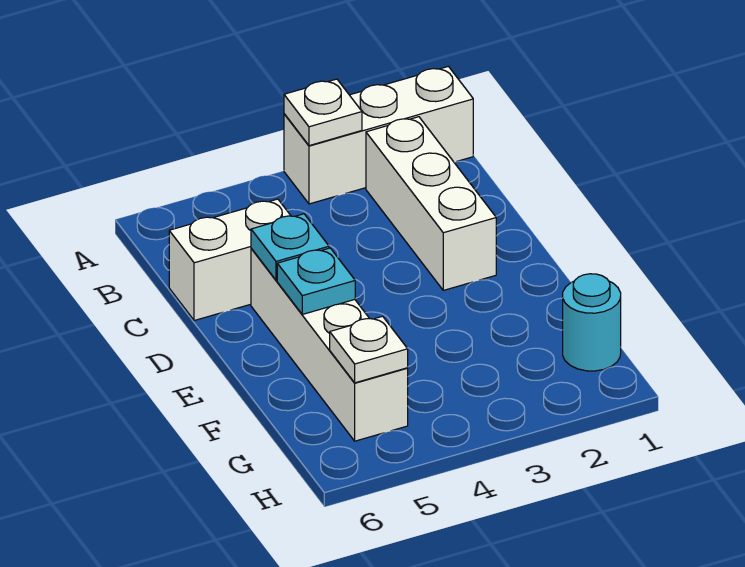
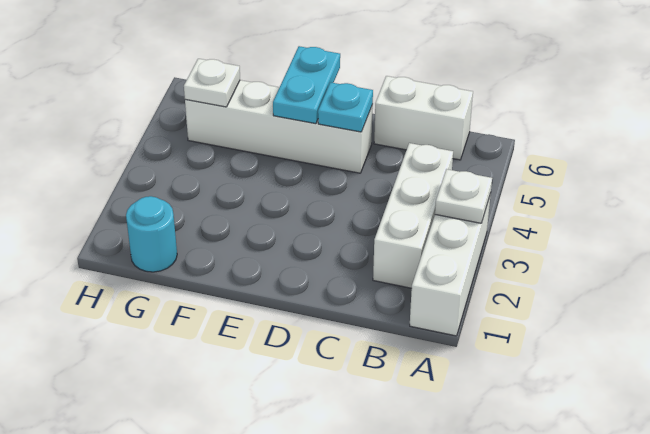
white brick B2:D2 level 1 -> white brick B2:B4 level 1
white brick C5:C6 level 1 -> white brick B6:C6 level 1
cyan plate E5 level 2 -> cyan plate E5:E6 level 2

